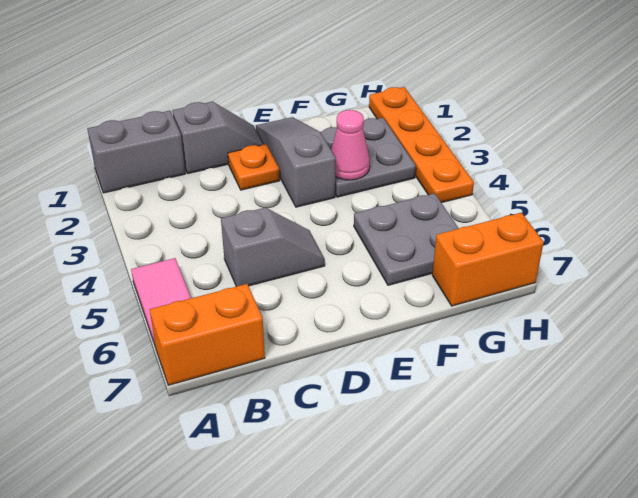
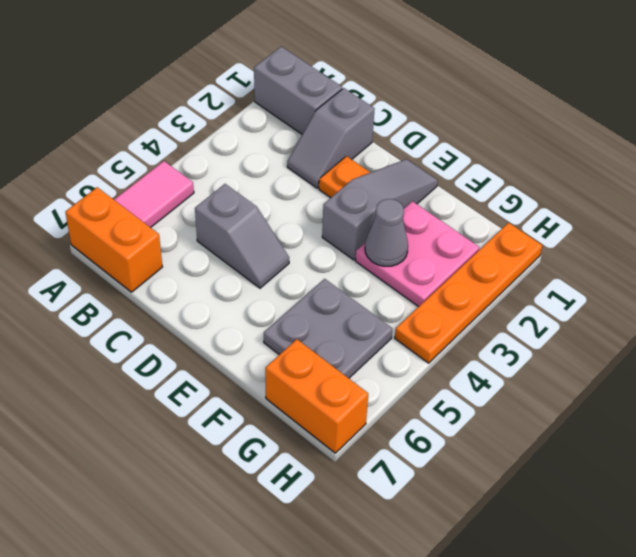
grey slope C1:D1 level 1 top C -> grey slope C1:C2 level 1 top 1
grey plate F2:G3 level 1 -> pink plate F2:G3 level 1
pink cone F3 level 2 -> grey cone F3 level 2

